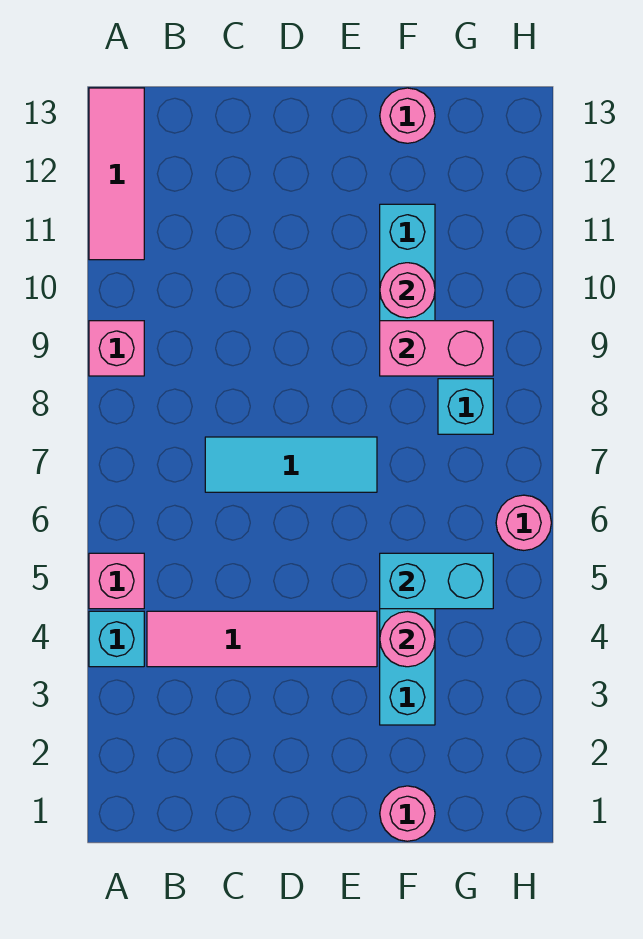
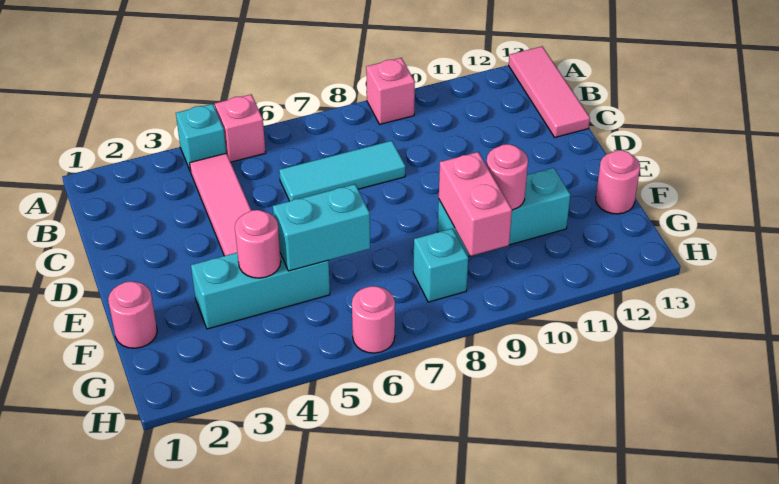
pink tile A11:A13 level 1 -> pink tile A13:C13 level 1
cyan tile C7:E7 level 1 -> cyan tile C6:C8 level 1
cyan brick F5:G5 level 2 -> cyan brick F5:F6 level 2

